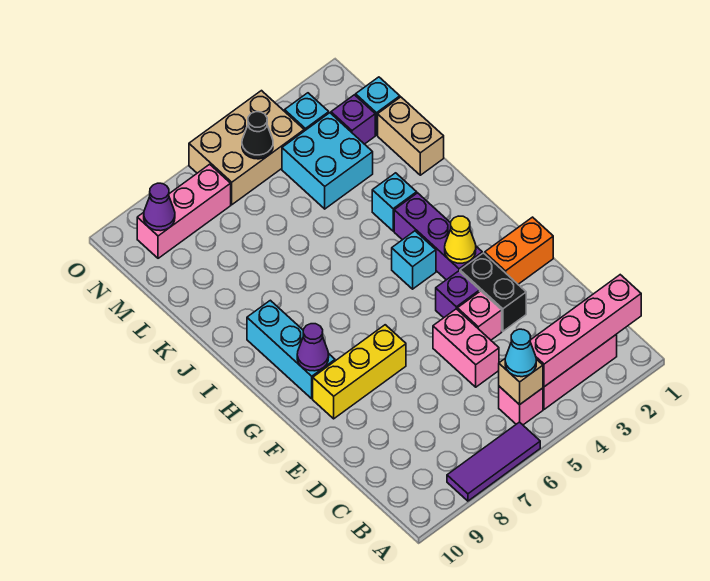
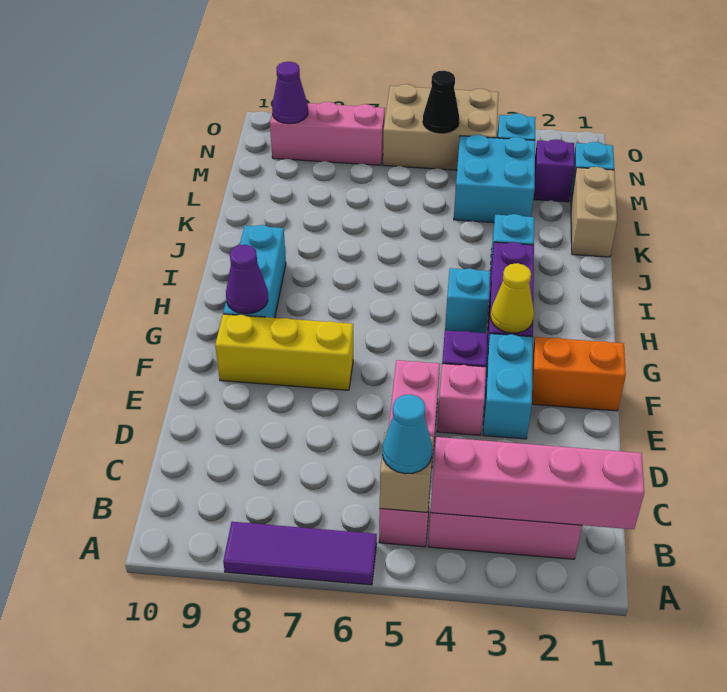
black brick E3:F3 level 1 -> cyan brick E3:F3 level 1

